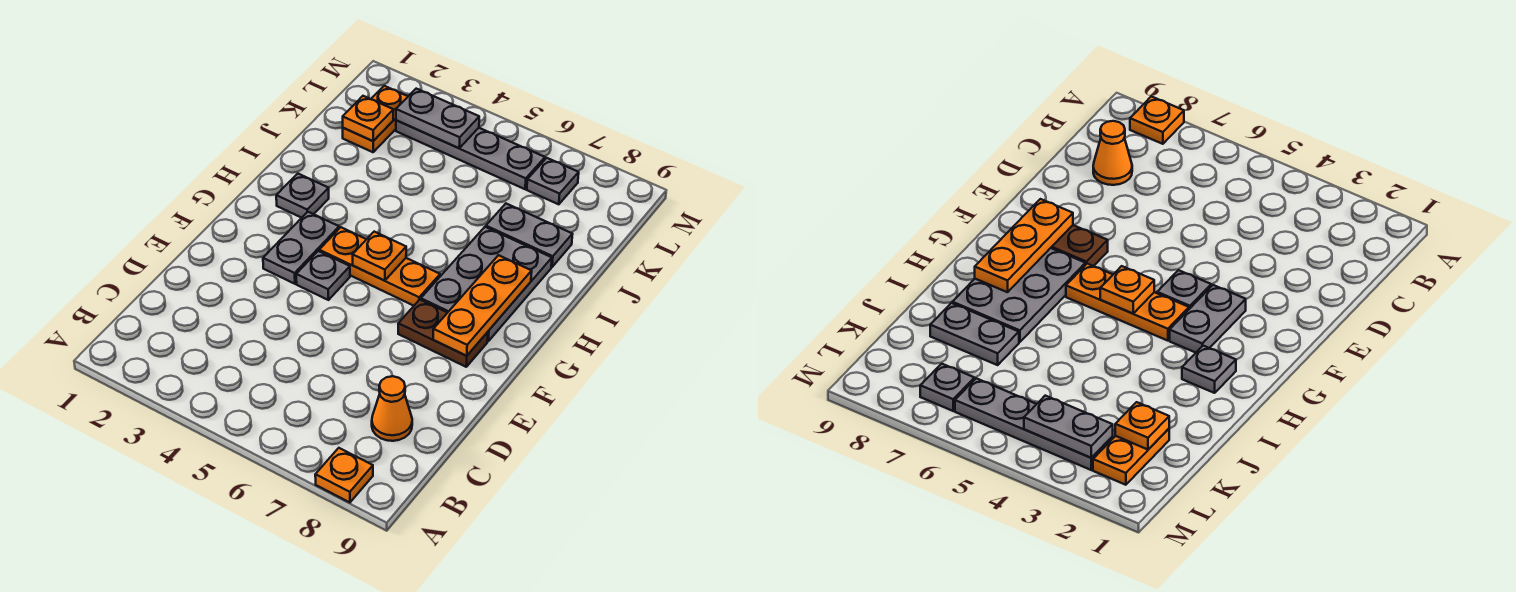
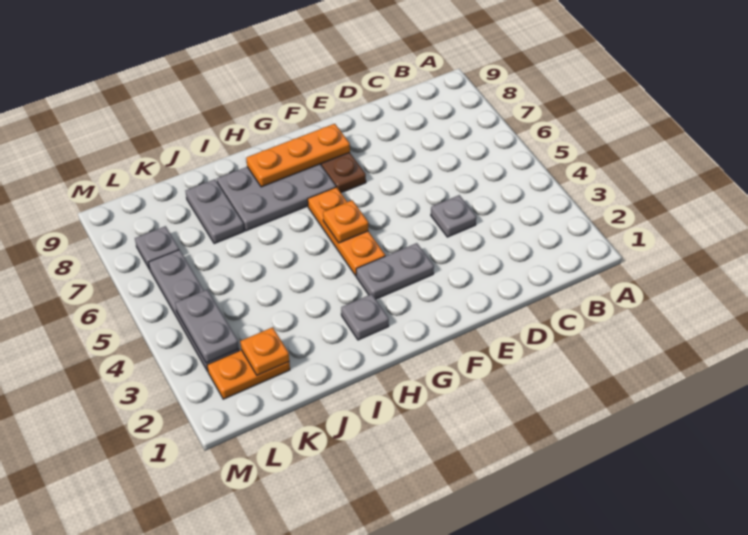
orange plate A8 level 1 -> none
orange cone C8 level 1 -> none
grey plate F4 level 1 -> grey plate D4 level 1

